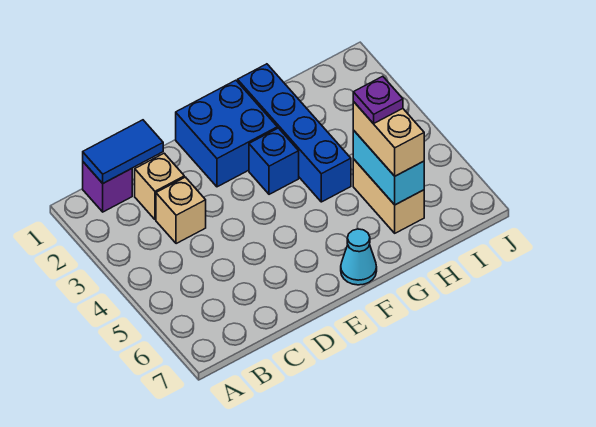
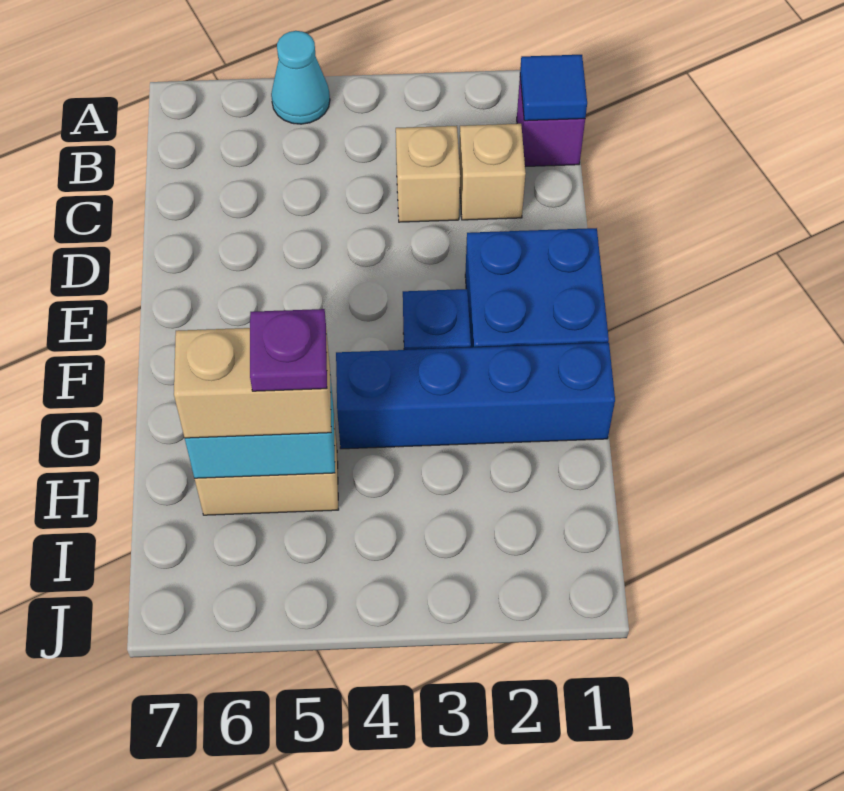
blue tile B1:C1 level 2 -> blue tile B1 level 2
cyan cone F7 level 1 -> cyan cone A5 level 1

